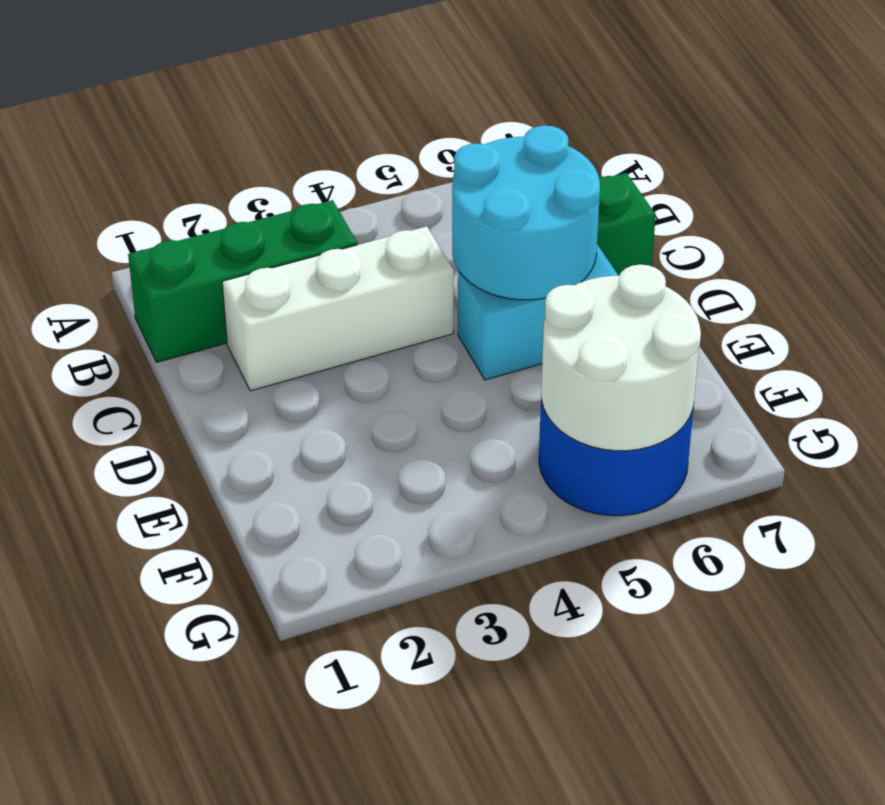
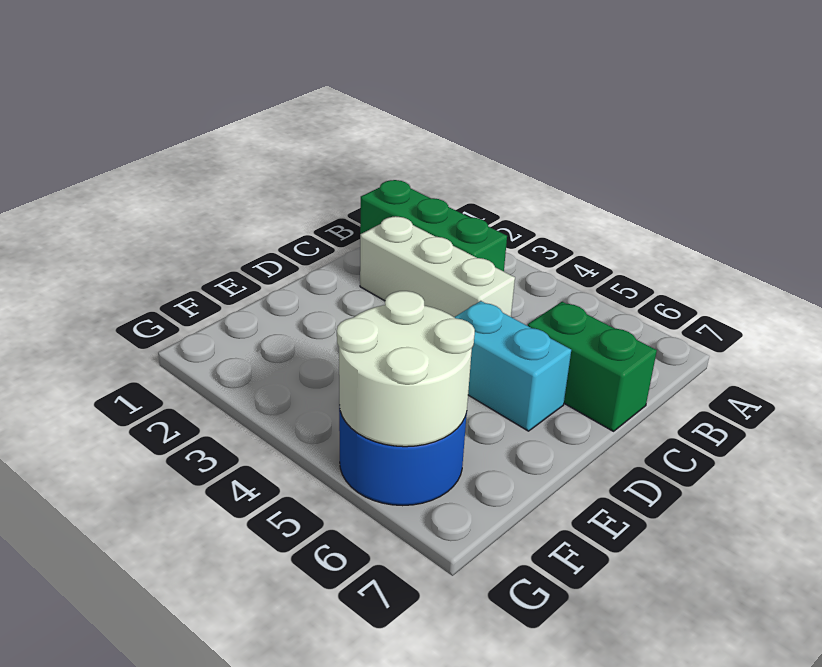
cyan round brick C5:D6 level 2 -> none

